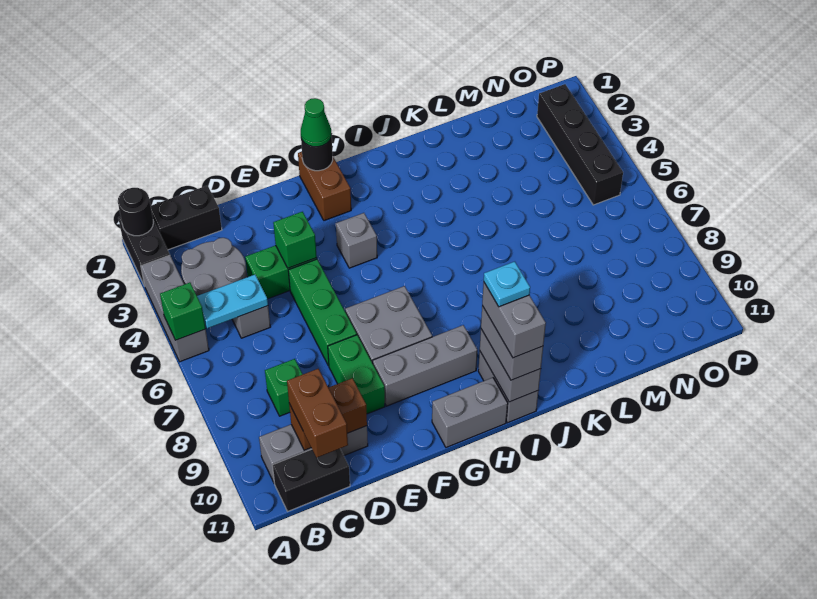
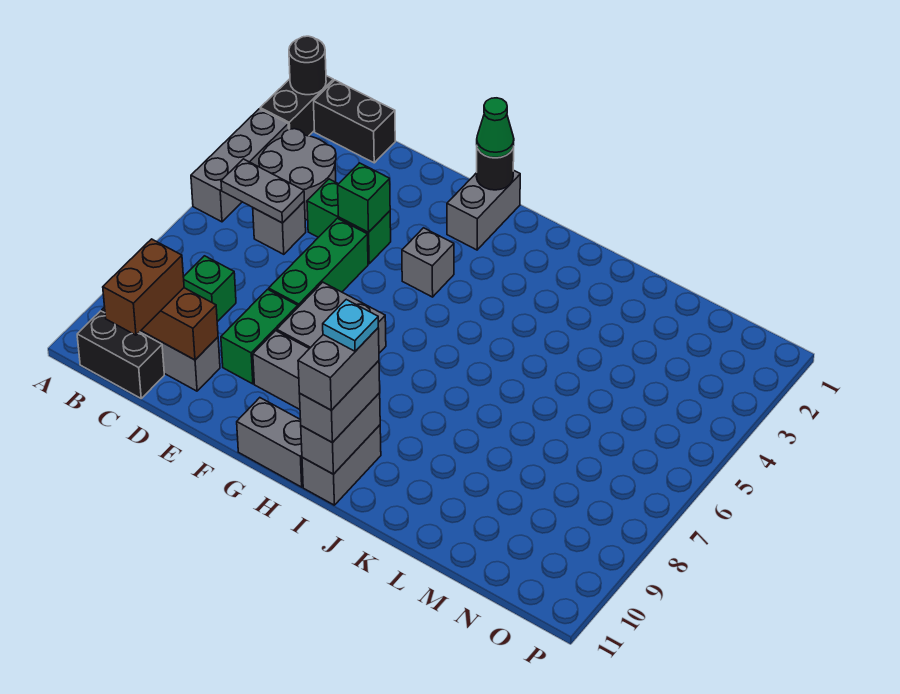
green brick A5 level 2 -> none
cyan plate B5:C5 level 2 -> grey plate B5:C5 level 2
brown brick G1:G2 level 1 -> grey brick G1:G2 level 1
black brick O2:O5 level 1 -> none

